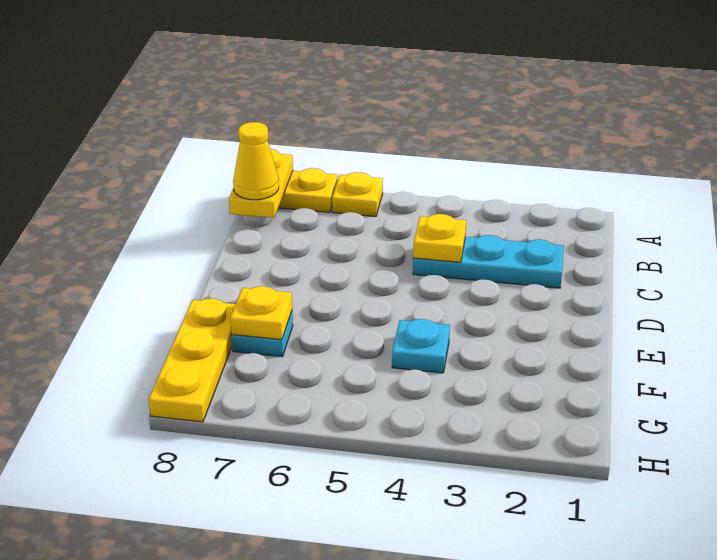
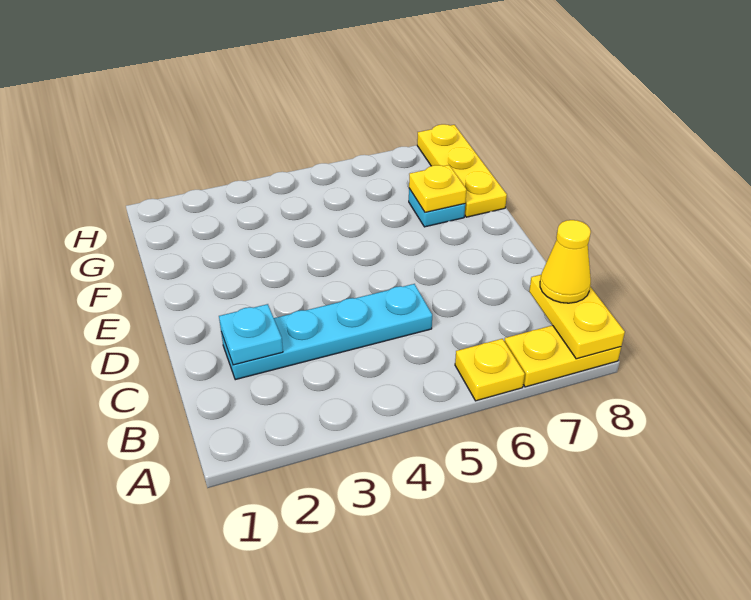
cyan plate C2:C4 level 1 -> cyan plate C2:C5 level 1
yellow plate C4 level 2 -> none
cyan plate F4 level 1 -> cyan plate C2 level 2

